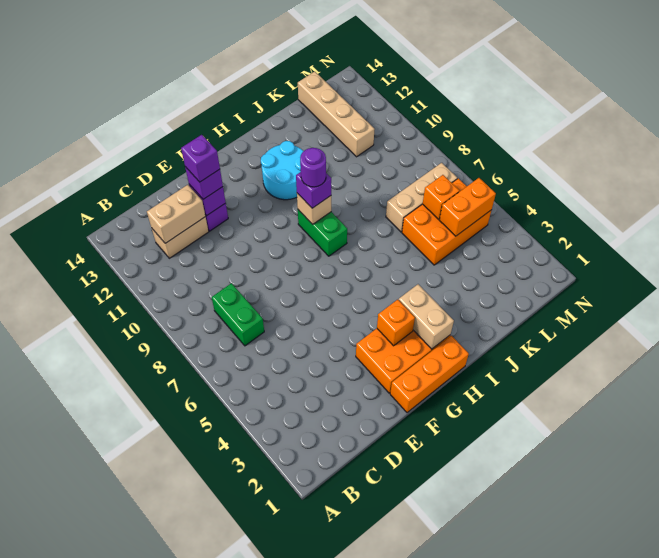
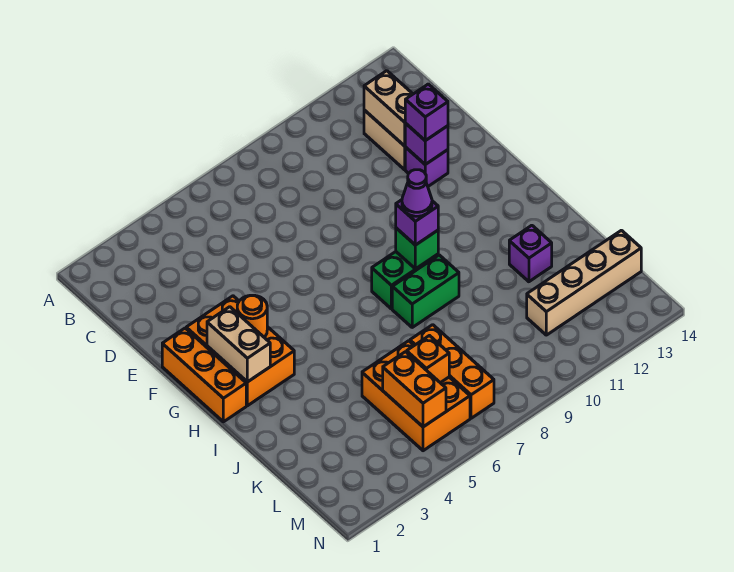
green brick C7:C8 level 1 -> green brick I8:I9 level 1
purple brick E12 level 4 -> purple brick J12 level 1
orange brick G3 level 2 -> orange round brick G3 level 2
tan brick H2:H3 level 2 -> tan brick G2:H2 level 2
tan brick H9 level 2 -> green brick H9 level 2
purple round brick H9 level 4 -> purple cone H9 level 4
cyan round brick H11:I12 level 1 -> none
tan brick K7:M7 level 1 -> orange brick K7:M7 level 1

